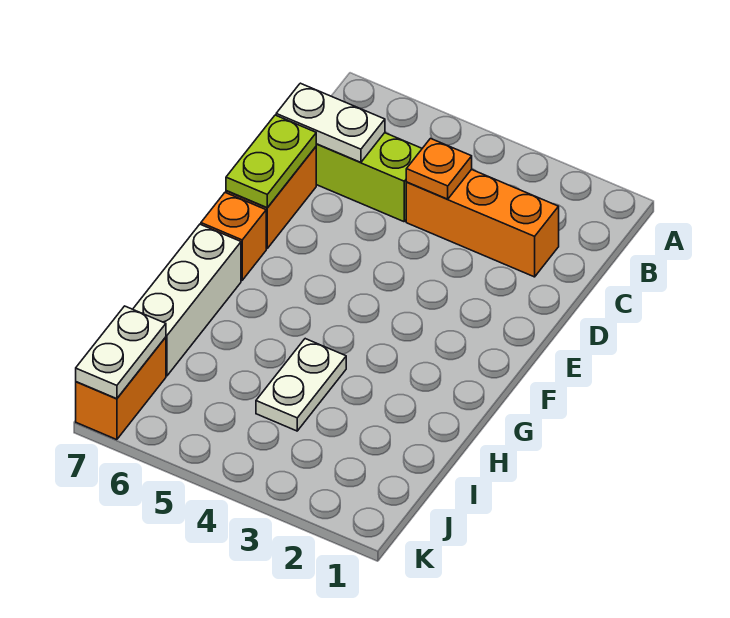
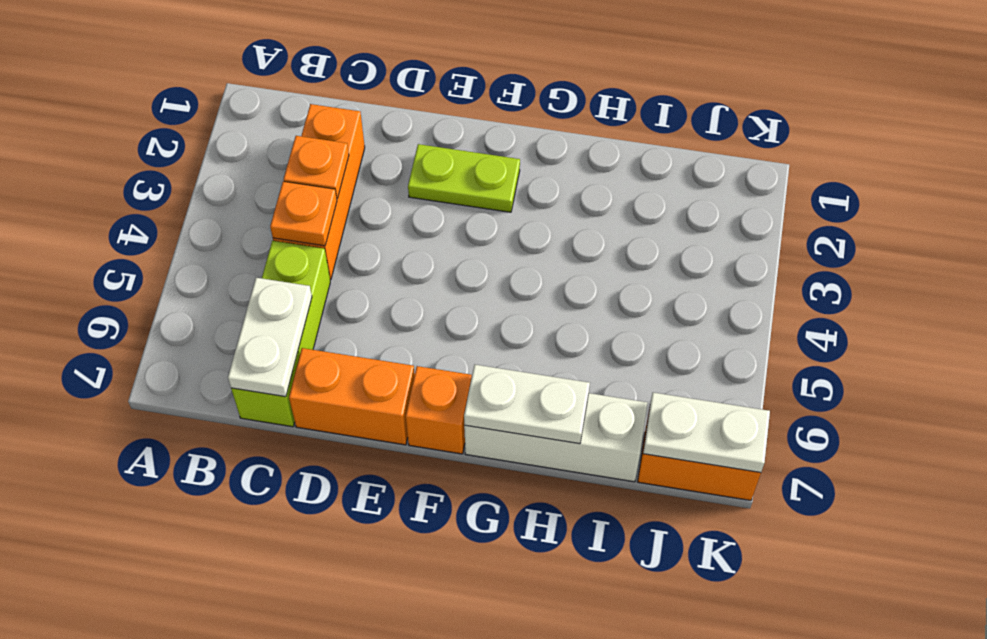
none -> orange plate C3 level 2
lime plate D7:E7 level 2 -> lime plate E2:F2 level 1
white plate H4:I4 level 1 -> white plate G7:H7 level 2

